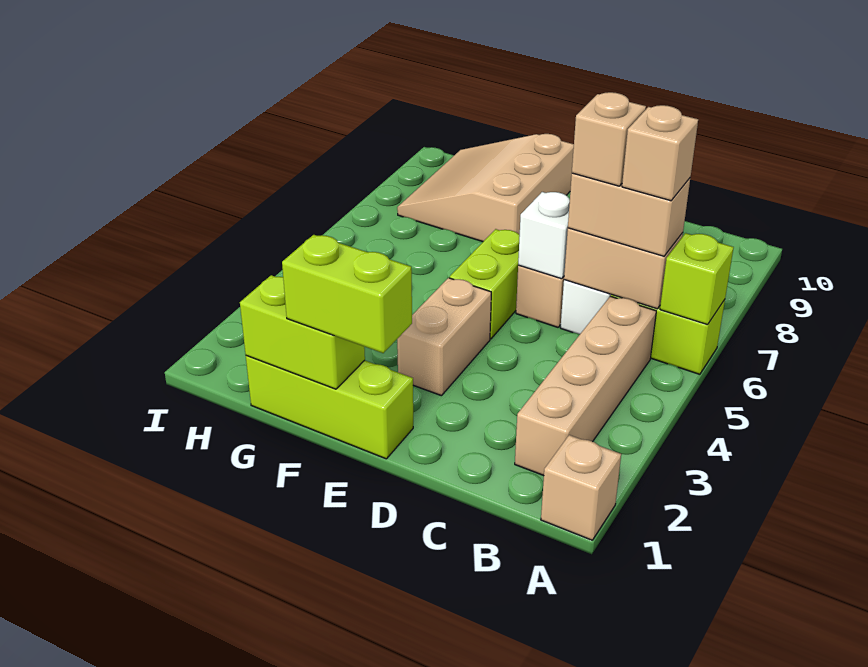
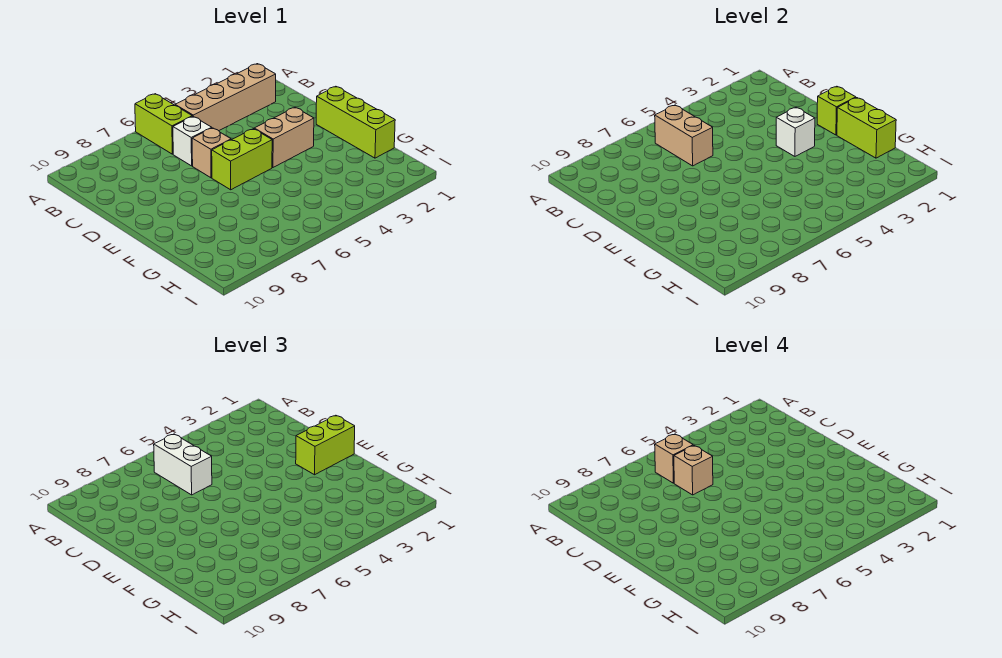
tan brick A1 level 1 -> none
lime brick A6 level 2 -> lime brick E1 level 2
tan brick B6:C6 level 3 -> white brick B6:C6 level 3
white brick D6 level 2 -> white brick E3 level 2
lime brick E1:F1 level 3 -> lime brick E1:E2 level 3
tan slope F8:H10 level 1 top F -> none

